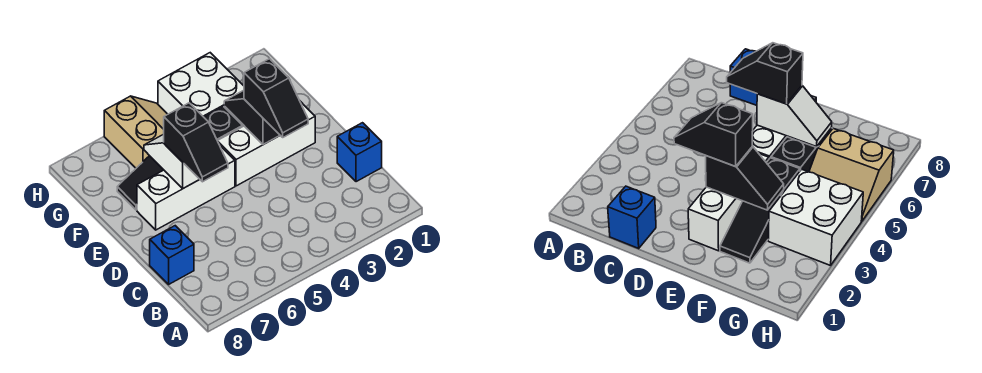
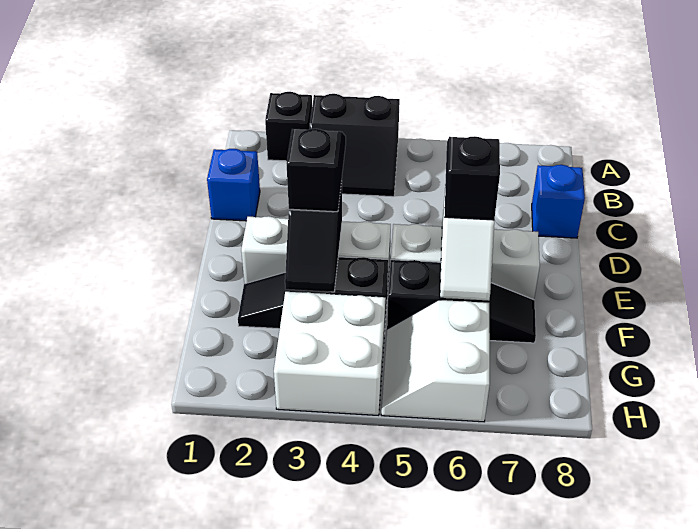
none -> black brick A2 level 1
none -> black slope A3:B4 level 1 top A
tan slope G5:H6 level 1 top 6 -> white slope G5:H6 level 1 top 6

